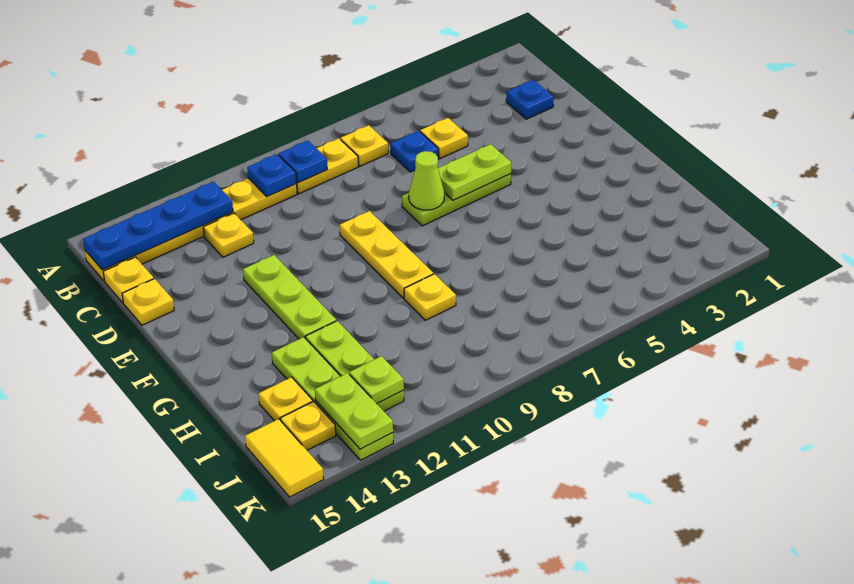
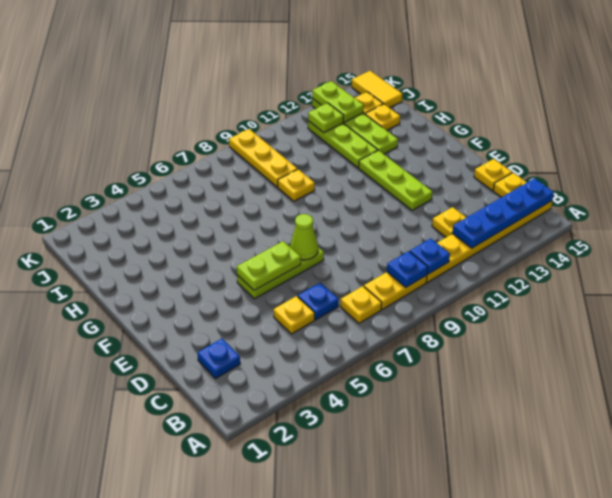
yellow plate E9:G9 level 1 -> yellow plate I9:K9 level 1

